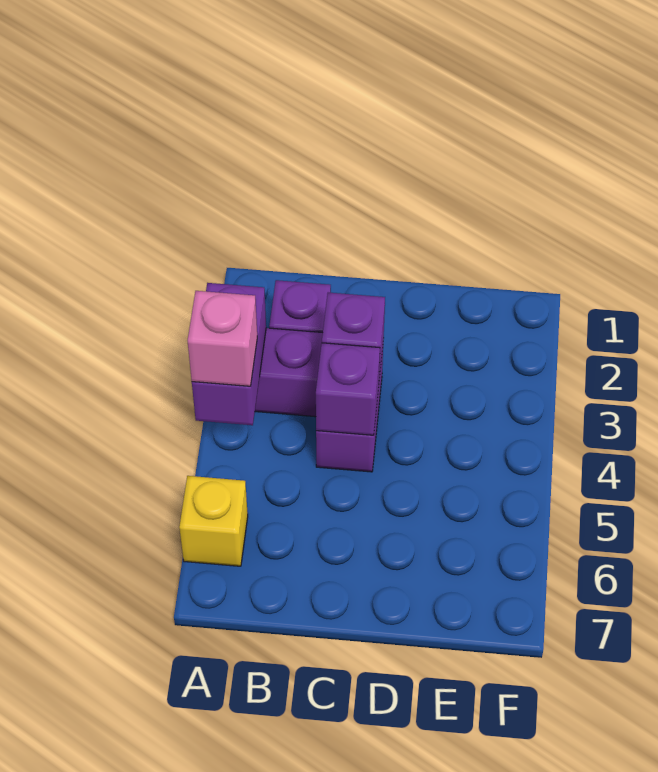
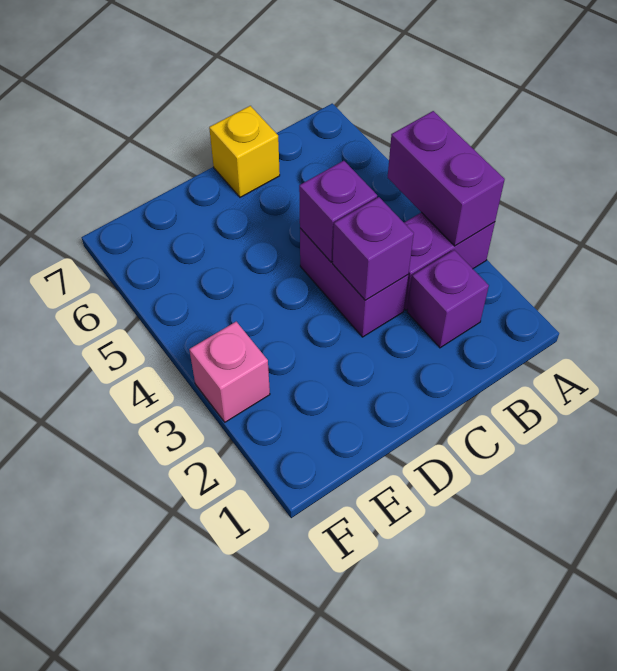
pink brick A4 level 3 -> pink brick F3 level 1
yellow brick A6 level 1 -> yellow brick C7 level 1

